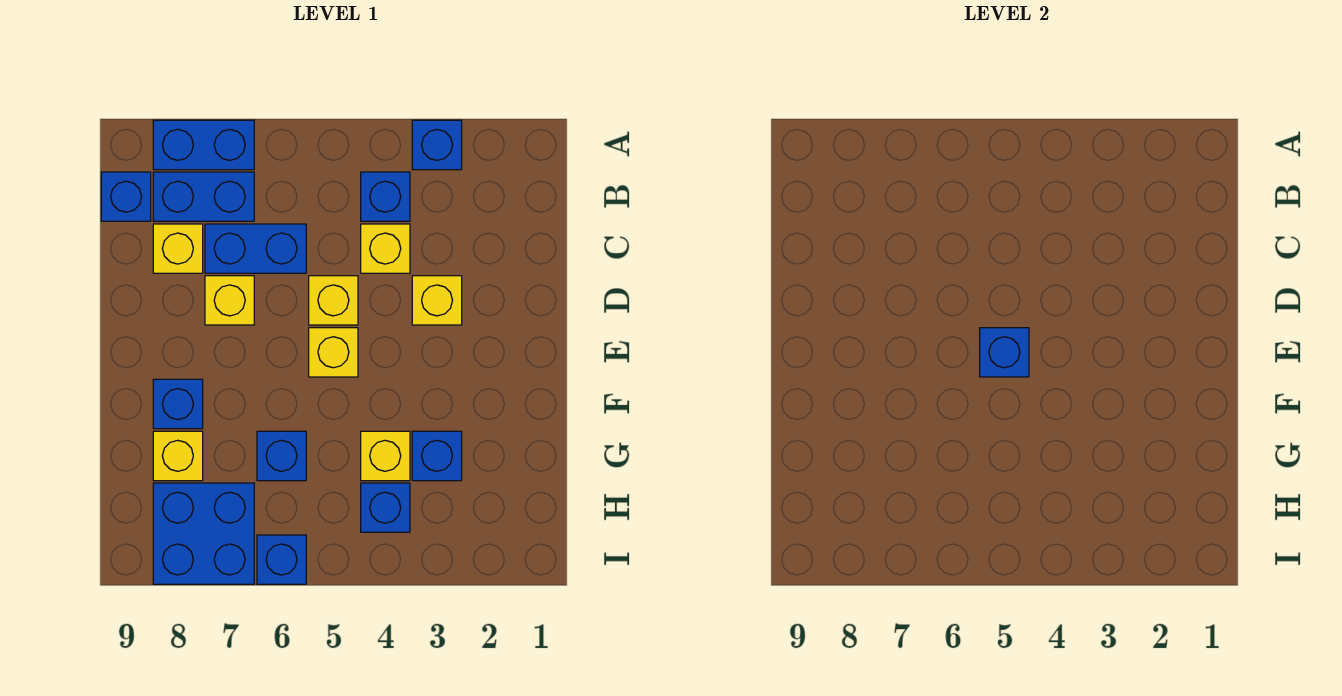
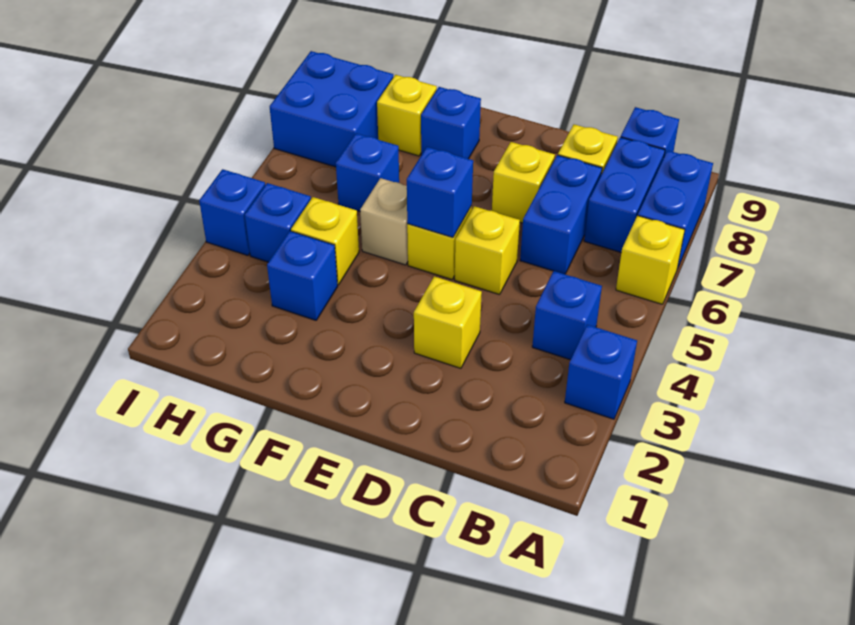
yellow brick C4 level 1 -> yellow brick A6 level 1
none -> tan brick F5 level 1
blue brick I6 level 1 -> blue brick I4 level 1

